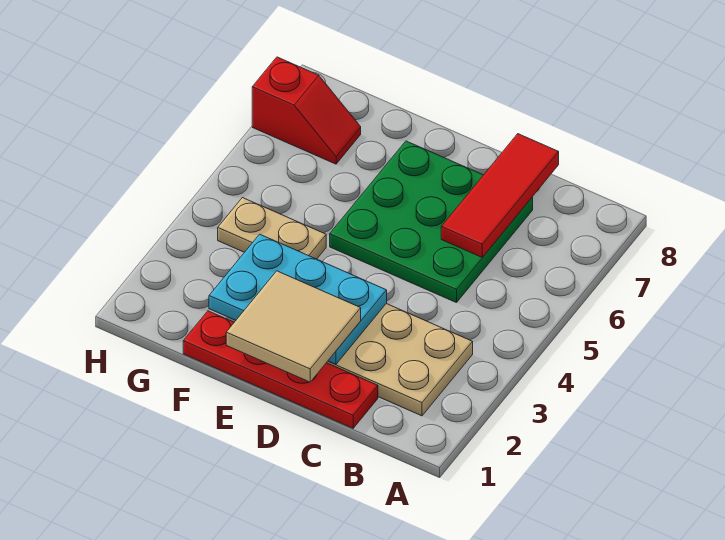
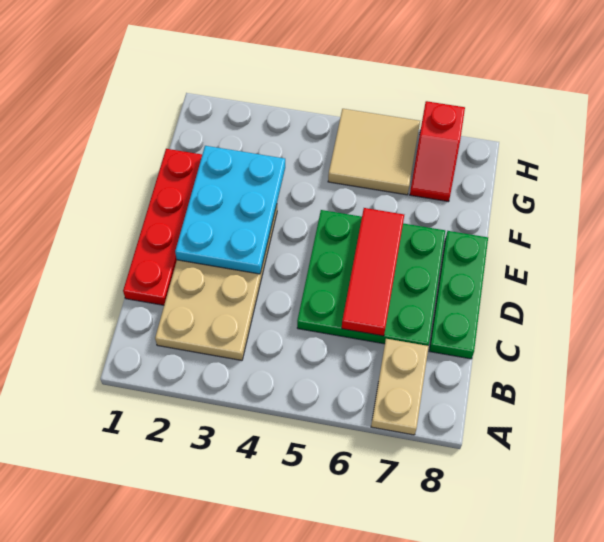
red tile C6:C8 level 2 -> red tile C6:E6 level 2
none -> green plate C8:E8 level 1
tan tile D1:E2 level 3 -> tan tile G5:H6 level 1
tan plate F4:G4 level 1 -> tan plate A7:B7 level 1

